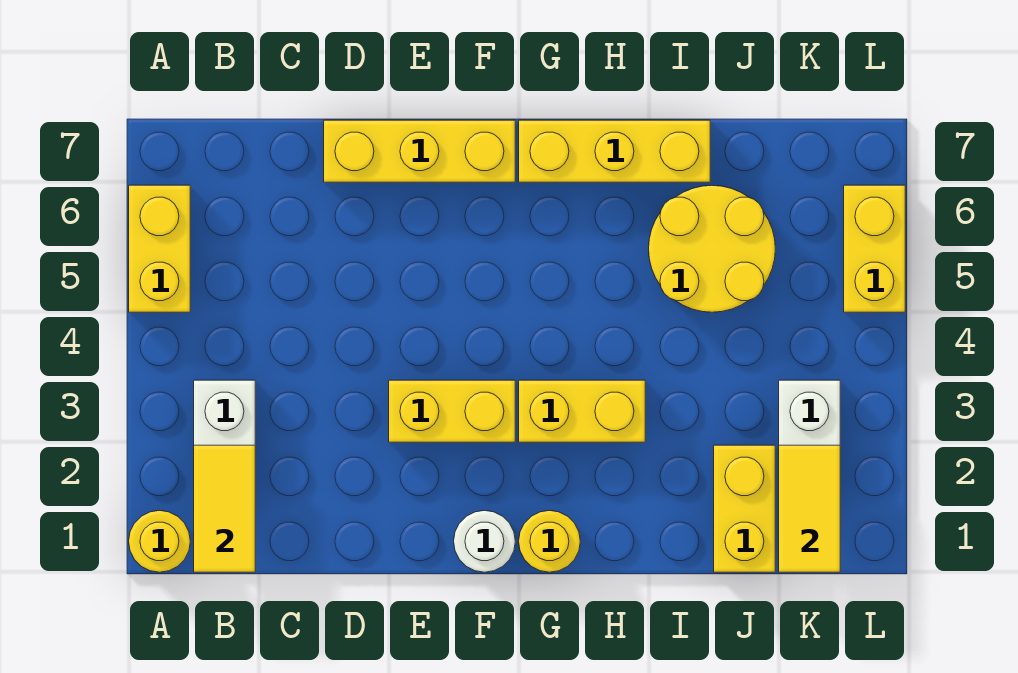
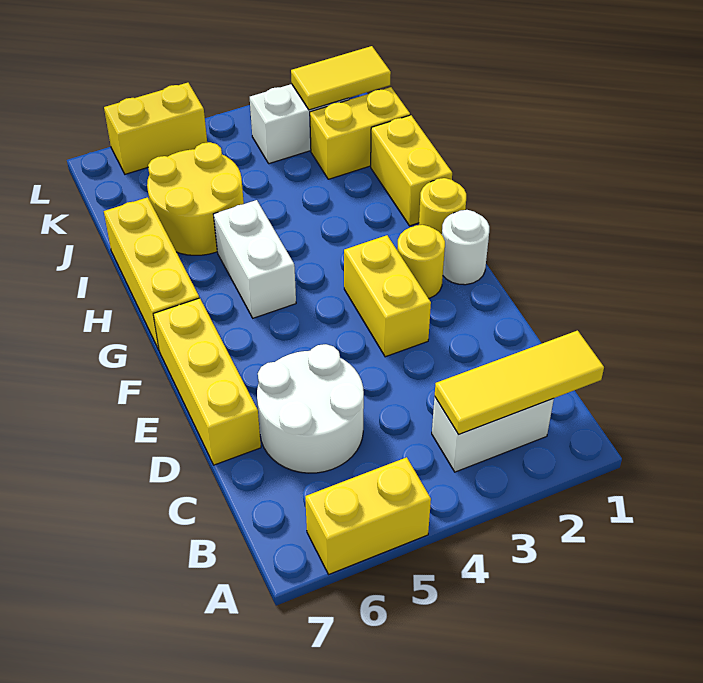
yellow round brick A1 level 1 -> yellow round brick F2 level 1
yellow tile B1:B2 level 2 -> yellow tile B1:B3 level 2
none -> white round brick C5:D6 level 1
yellow brick G3:H3 level 1 -> yellow brick H1:I1 level 1
none -> white brick G5:H5 level 1

